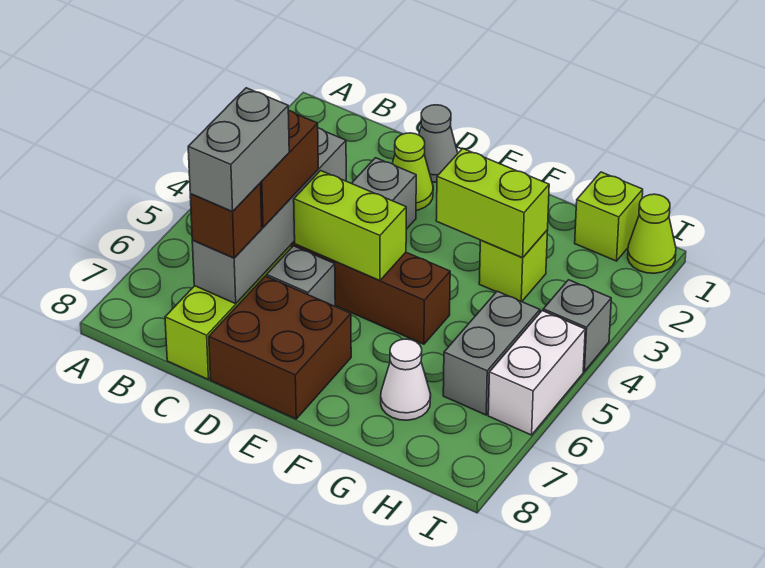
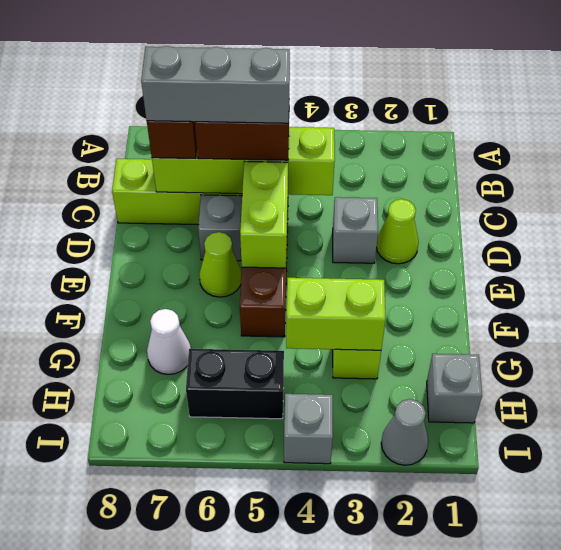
grey brick C4:C7 level 2 -> lime brick C4:C7 level 2
grey brick C6:C7 level 4 -> grey brick C5:C7 level 4
grey cone D1 level 1 -> grey cone I2 level 1
brown brick D7:E8 level 1 -> none
lime brick F3:G3 level 2 -> lime brick G3:G4 level 2
lime brick H1 level 1 -> grey brick H1 level 1
grey brick H5:H6 level 1 -> black brick H5:H6 level 1
lime cone I1 level 1 -> lime cone E6 level 1
white brick I5:I6 level 1 -> none

